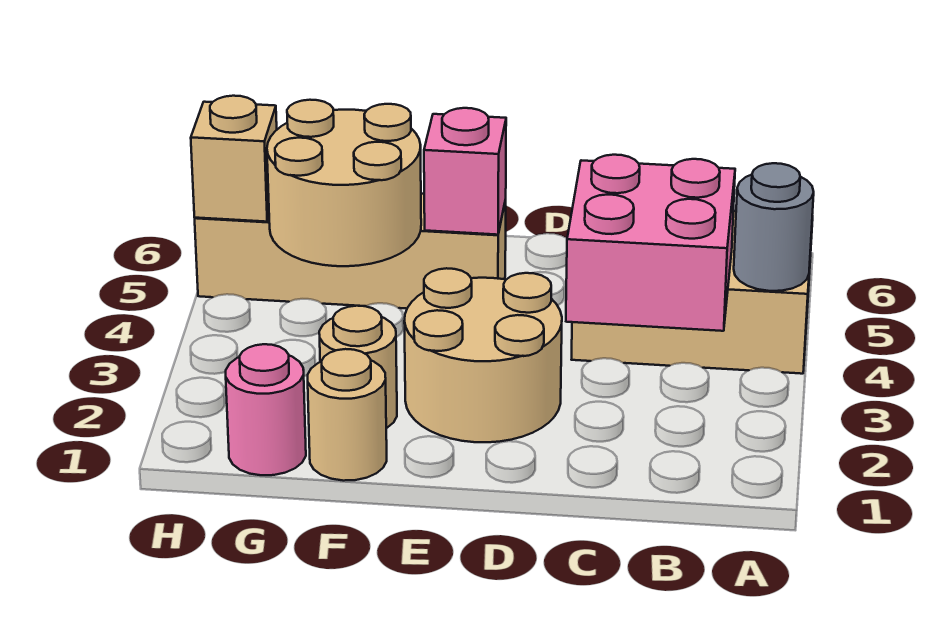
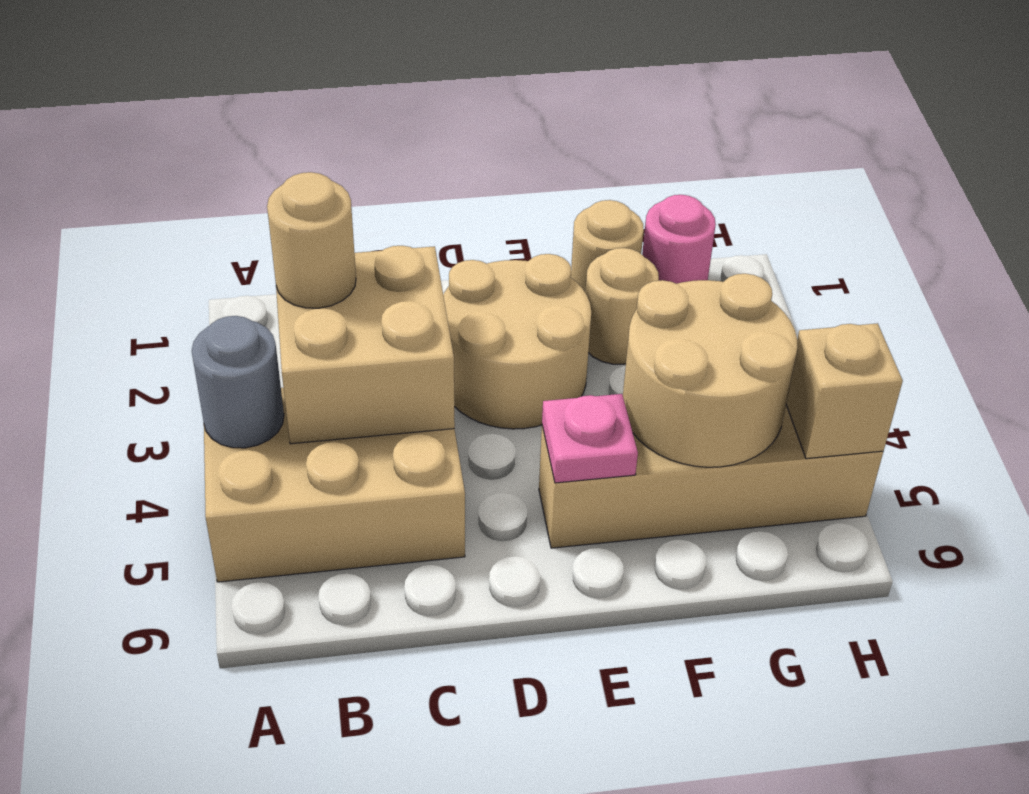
pink brick B3:C4 level 2 -> tan brick B3:C4 level 2
none -> tan round brick B3 level 3
pink brick E5 level 2 -> pink plate E5 level 2

